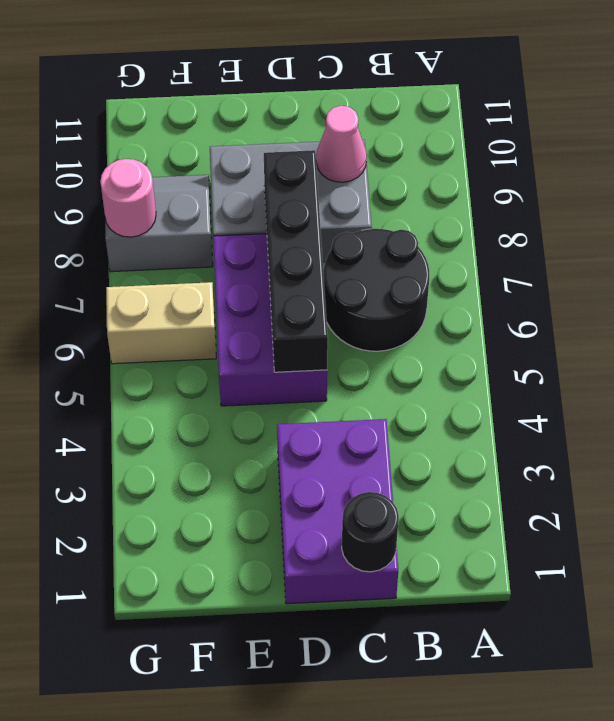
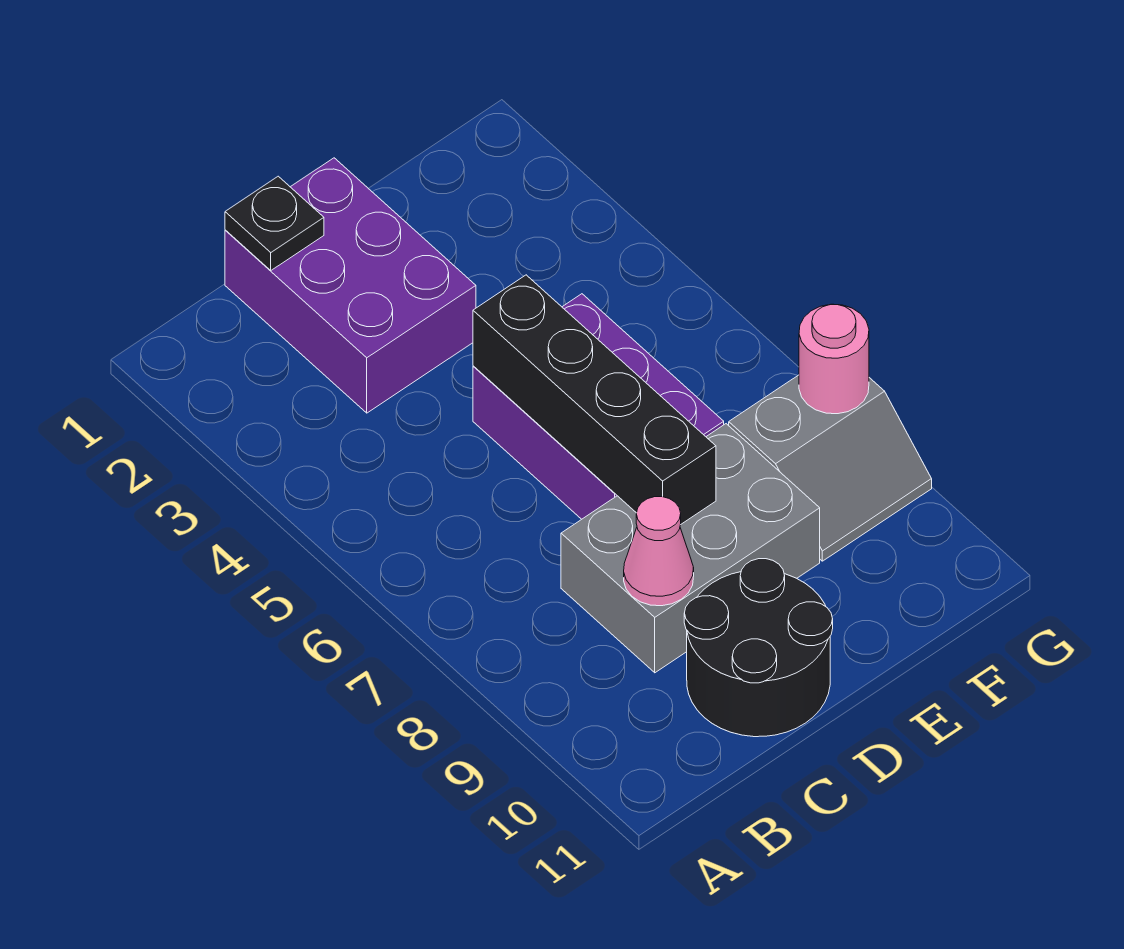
black round brick B6:C7 level 1 -> black round brick C10:D11 level 1
black round brick C1 level 2 -> black plate C1 level 2
tan brick F6:G6 level 1 -> none

